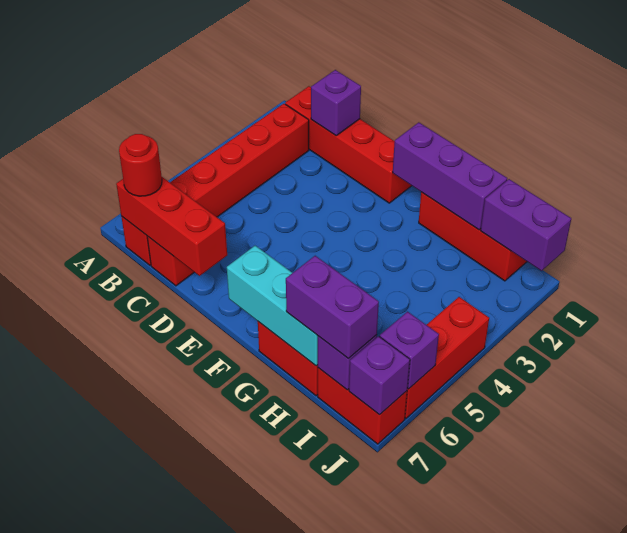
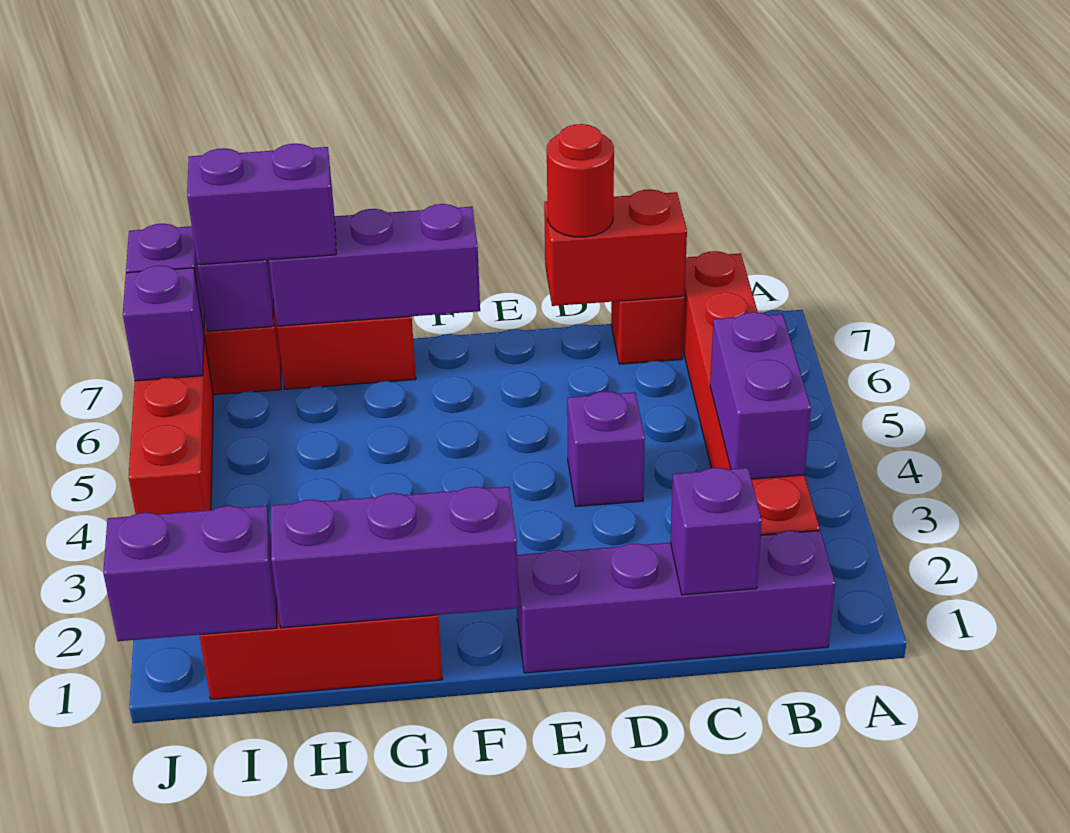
red brick B1:E1 level 1 -> purple brick B1:E1 level 1
none -> purple brick B3:B4 level 2
red brick B7:D7 level 2 -> red brick C7:D7 level 2
red round brick B7 level 3 -> red round brick D7 level 3
none -> purple brick D4 level 1
cyan brick F7:H7 level 2 -> purple brick F7:H7 level 2

